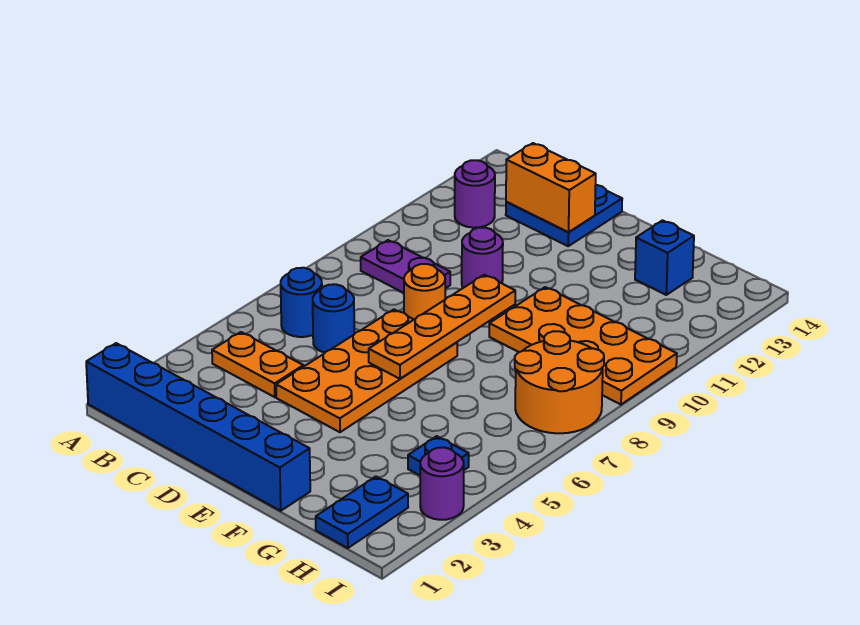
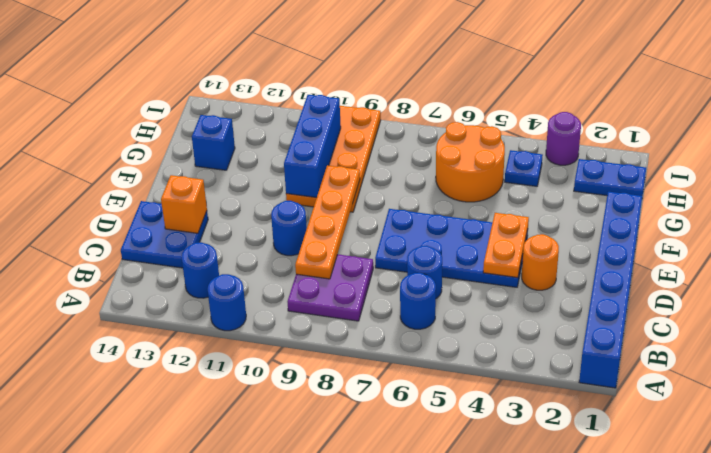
none -> blue round brick A11 level 1
orange plate B4:C4 level 1 -> orange plate D4:E4 level 2
purple plate B9:C9 level 1 -> purple plate B8:C9 level 1
purple round brick B12 level 1 -> blue round brick B12 level 1
orange brick C13:D13 level 2 -> orange brick D13 level 2
orange plate D4:E7 level 1 -> blue plate D4:E7 level 1
orange round brick D8 level 1 -> orange round brick D3 level 1
purple round brick D10 level 1 -> blue round brick D10 level 1
orange plate E6:E9 level 2 -> orange plate C9:F9 level 2
none -> blue brick F10:H10 level 2
orange round brick H7:I8 level 1 -> orange round brick G5:H6 level 1

